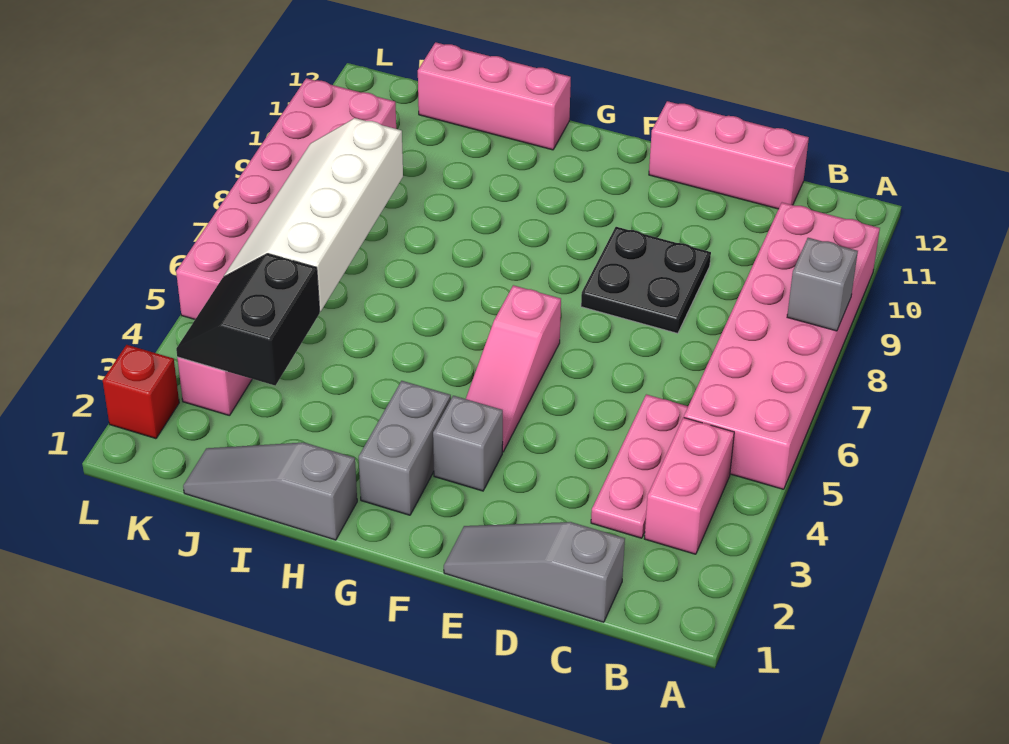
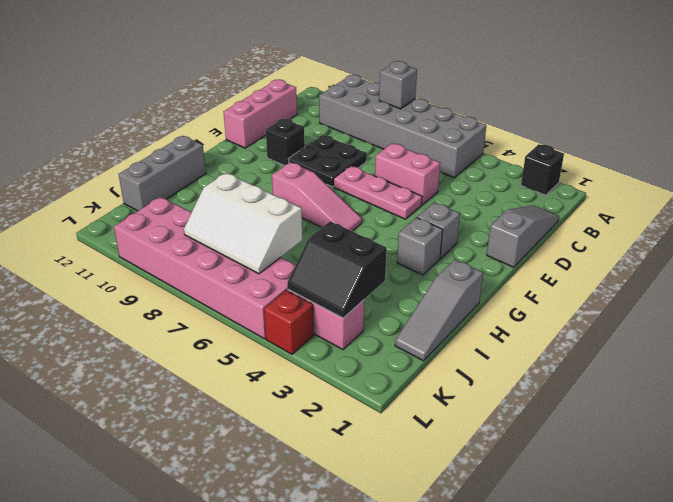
none -> black brick A2 level 1
pink brick A5:B10 level 1 -> grey brick A5:B10 level 1
pink brick B3:B4 level 1 -> pink brick D5:D6 level 1
grey slope C1:E1 level 1 top C -> grey slope C1:E1 level 1 top E
pink plate C3:C5 level 1 -> pink plate E5:E7 level 1
none -> black brick E10 level 1
pink slope F4:F6 level 1 top 6 -> pink slope G6:G8 level 1 top 8
grey brick G2:G3 level 1 -> grey brick G3 level 1
pink brick H12:J12 level 1 -> grey brick H12:J12 level 1
white slope J5:K8 level 2 top J -> white slope J6:K8 level 2 top J
red brick L2 level 1 -> red brick L4 level 1

